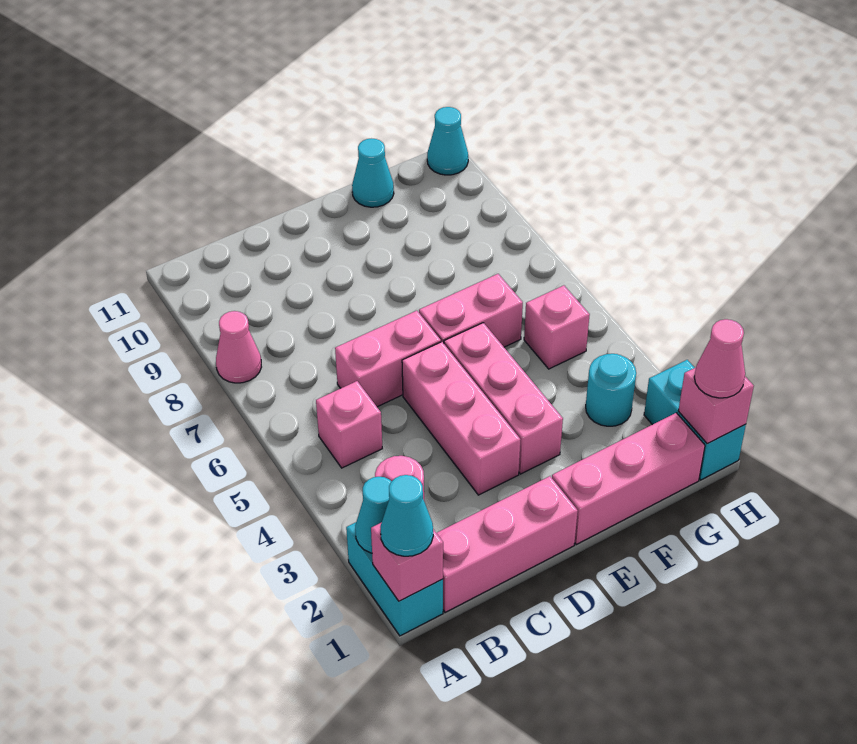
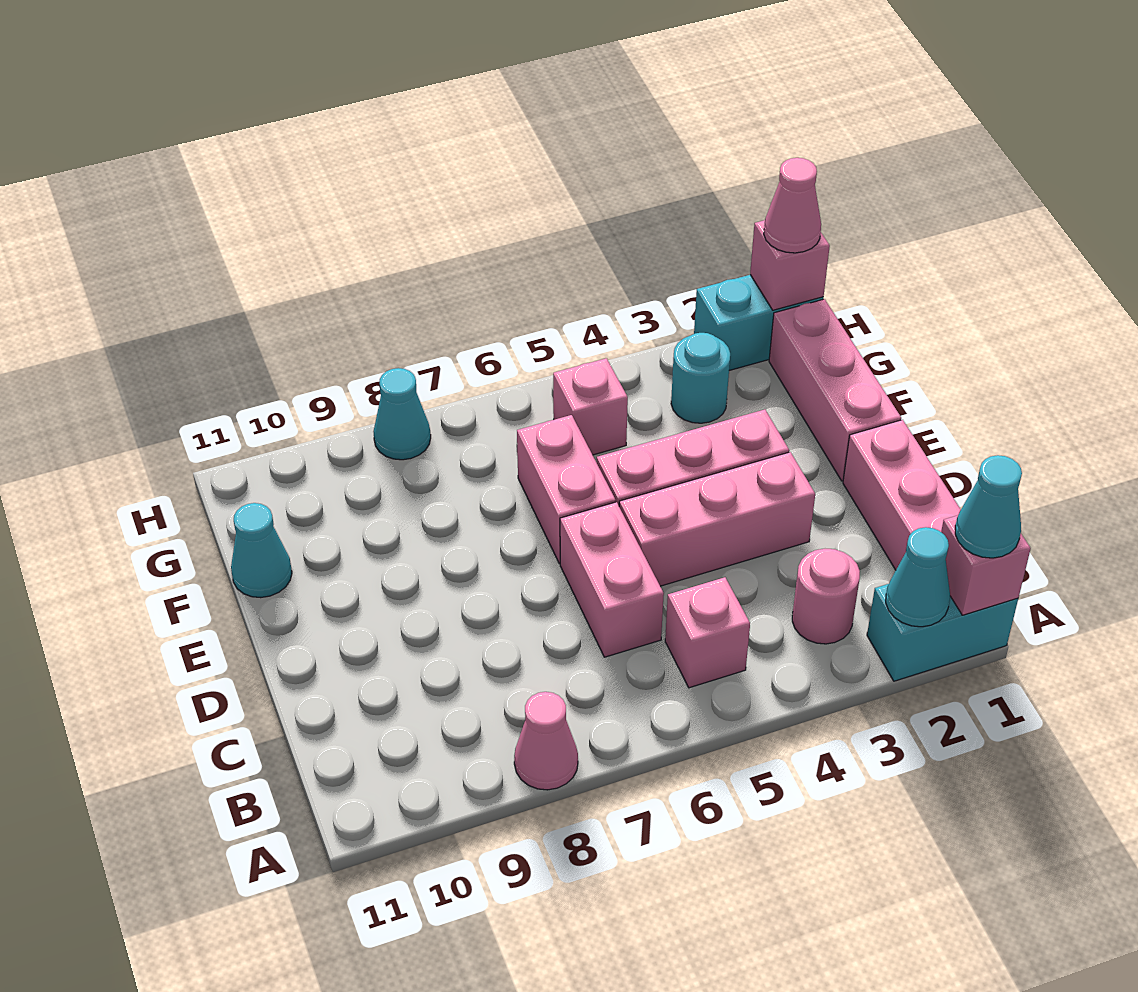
cyan cone H11 level 1 -> cyan cone H8 level 1

